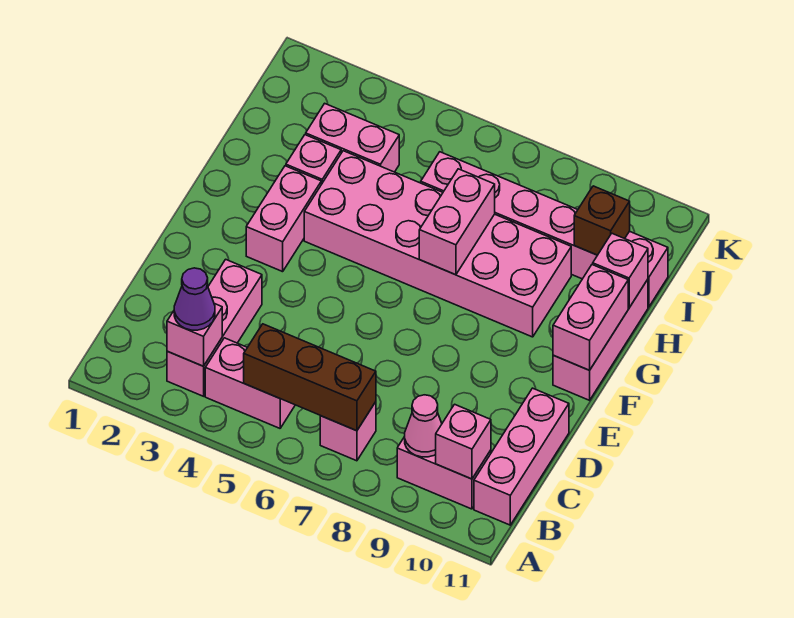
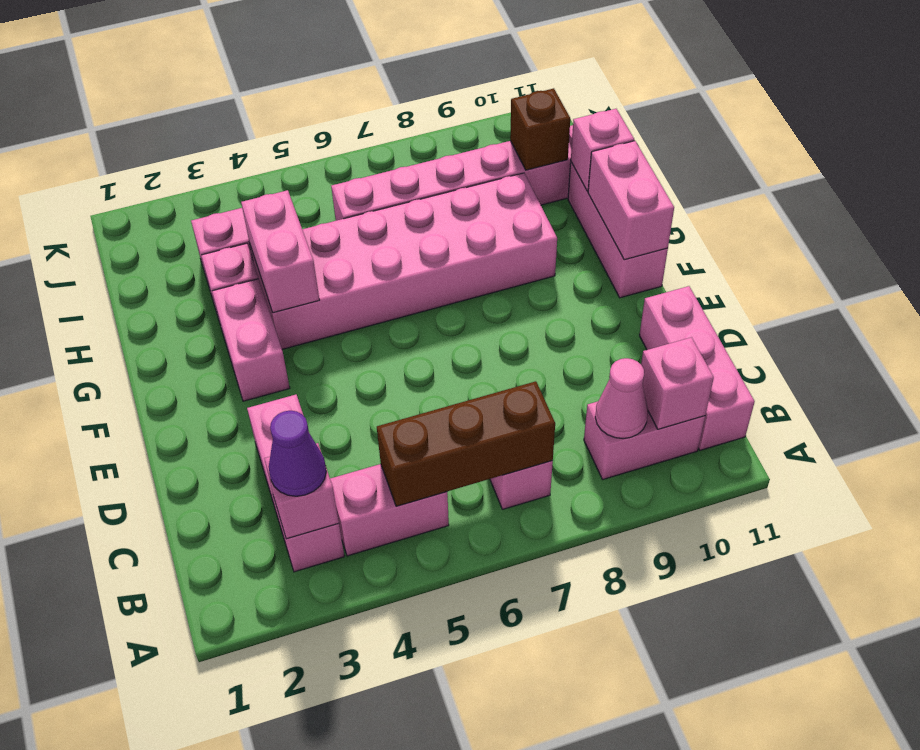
pink brick G7:H7 level 2 -> pink brick G4:H4 level 2

